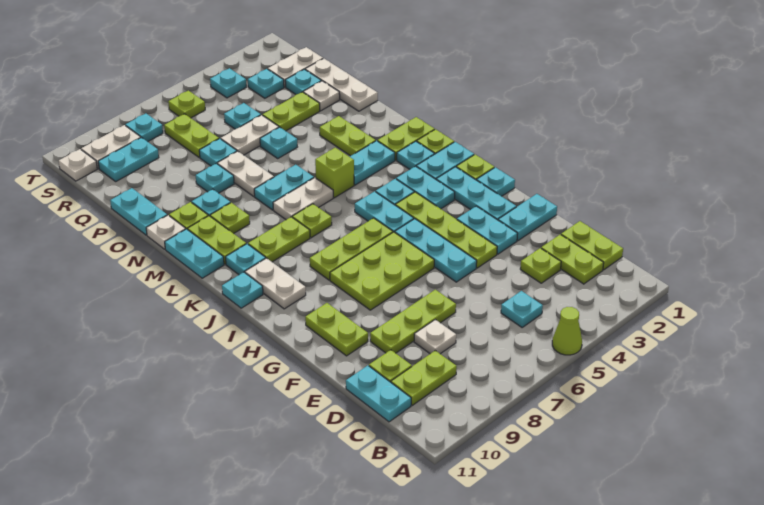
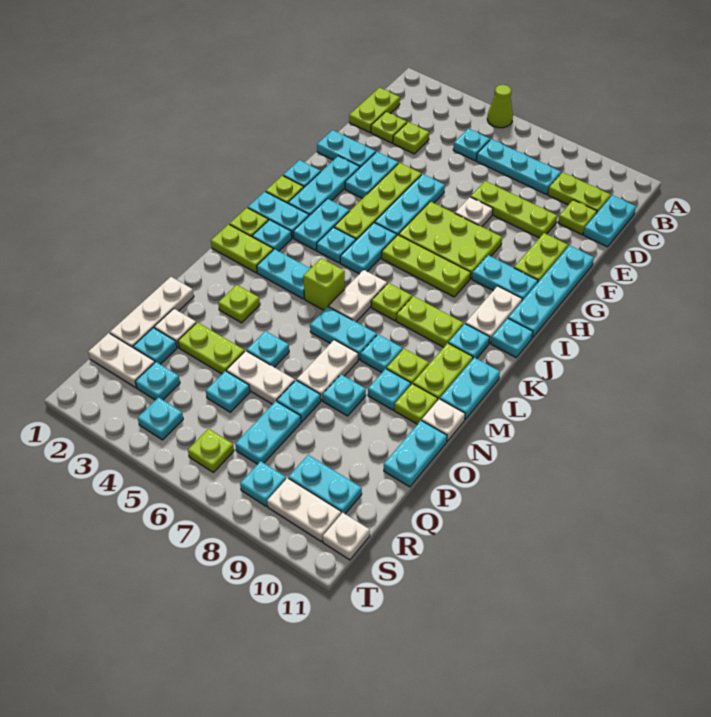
lime plate C2:D2 level 1 -> lime plate D2 level 1
none -> cyan plate C6:C8 level 1
white plate D8 level 1 -> white plate F7 level 1
none -> cyan plate F11:I11 level 1
none -> cyan plate H9:H10 level 1
white plate L6:L7 level 1 -> white plate K6:L6 level 1
lime plate M3:N3 level 1 -> lime plate N3 level 1
none -> cyan plate M8 level 1
lime plate Q7:R7 level 1 -> cyan plate Q7:R7 level 1

